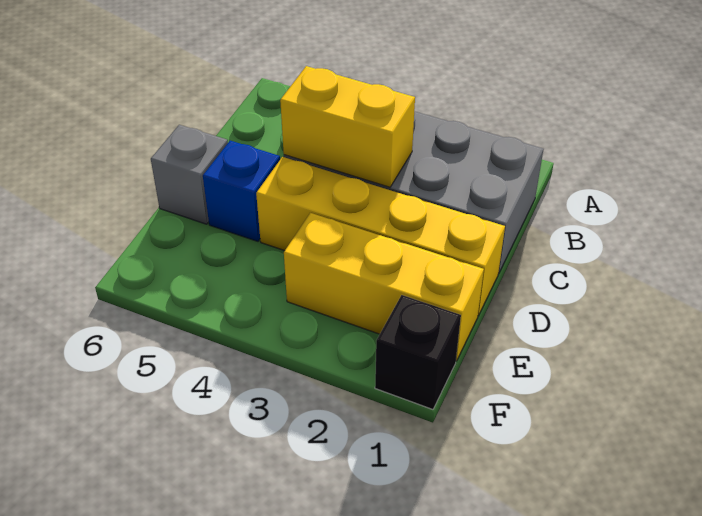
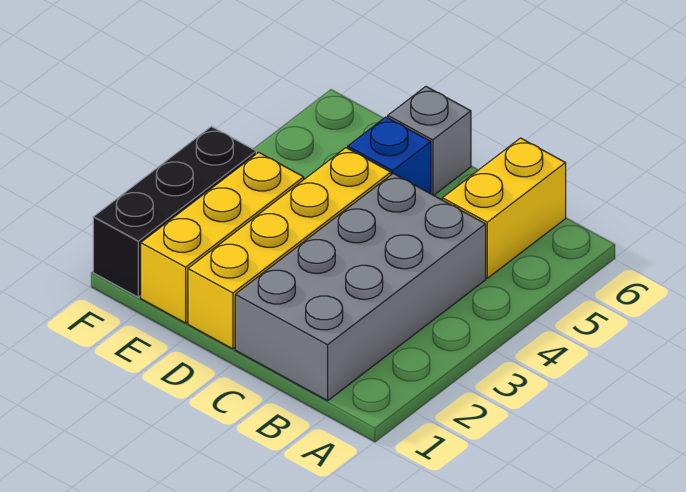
yellow brick C3:C4 level 2 -> yellow brick B5:B6 level 1
black brick F1 level 1 -> black brick F1:F3 level 1

